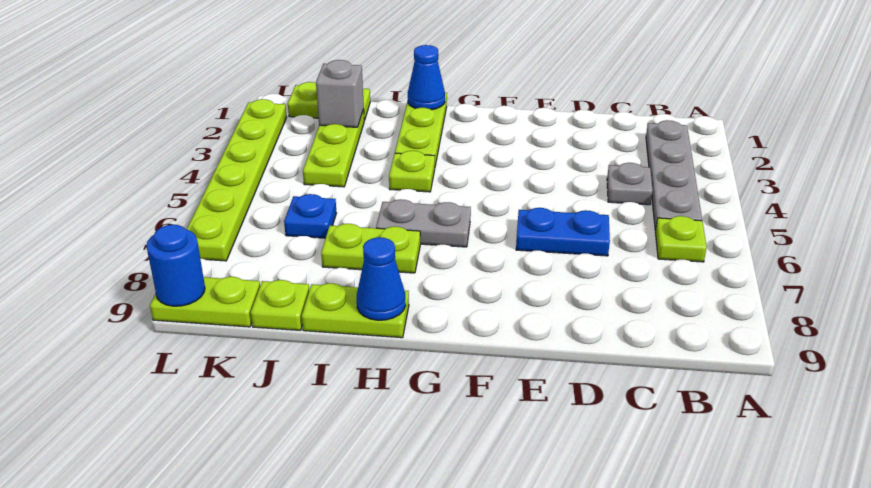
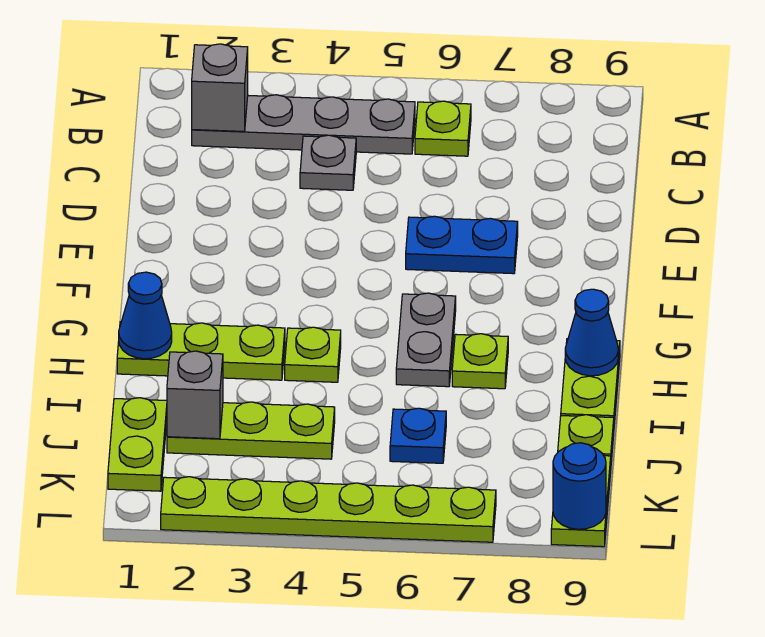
none -> grey brick B2 level 2
blue plate D6:E6 level 1 -> blue plate E6:E7 level 1
lime plate H7:I7 level 1 -> lime plate H7 level 1

